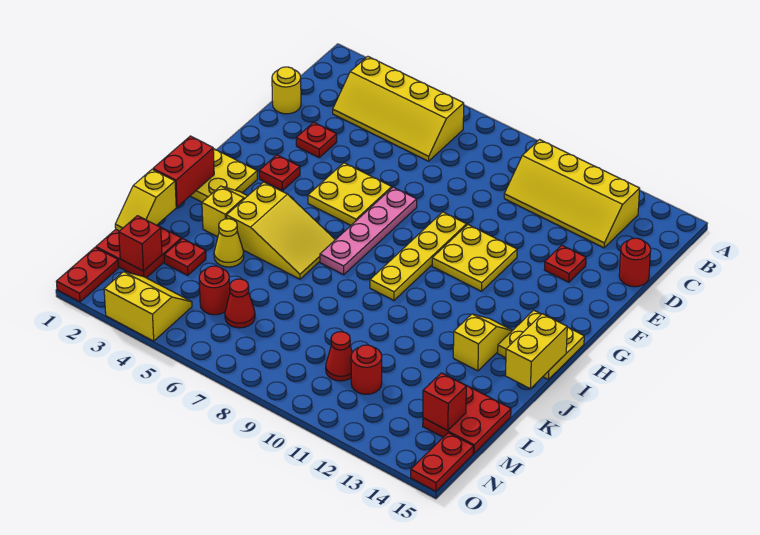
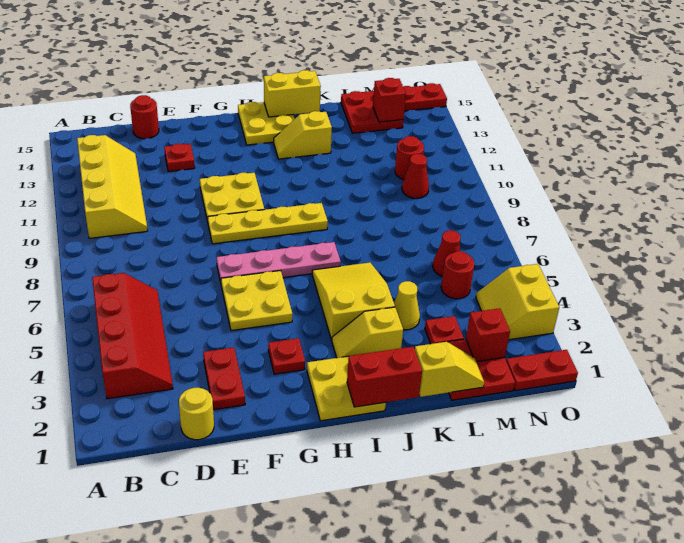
yellow slope B3:C6 level 1 top B -> red slope B3:C6 level 1 top B
red plate E3 level 1 -> red plate E2:E3 level 1

